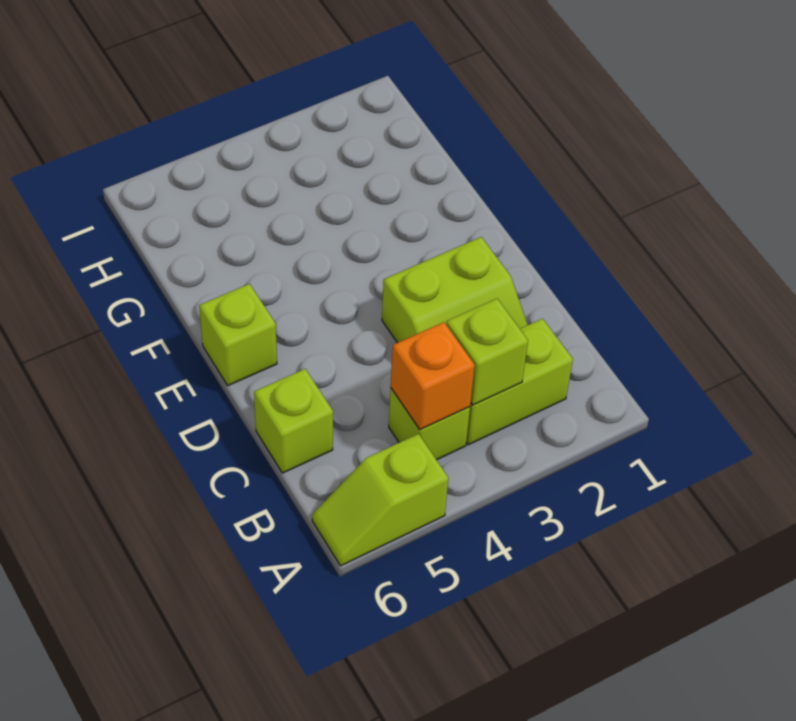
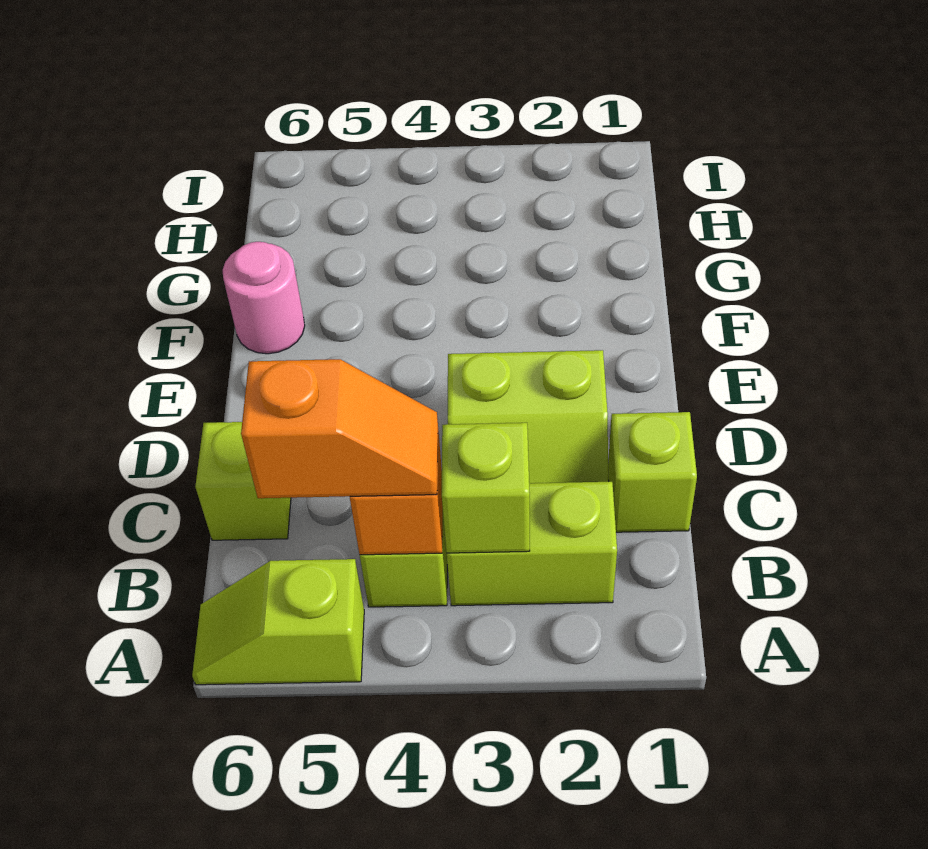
none -> orange slope B4:B5 level 3 top 5
lime brick E6 level 1 -> lime brick C1 level 1
none -> pink round brick F6 level 1

